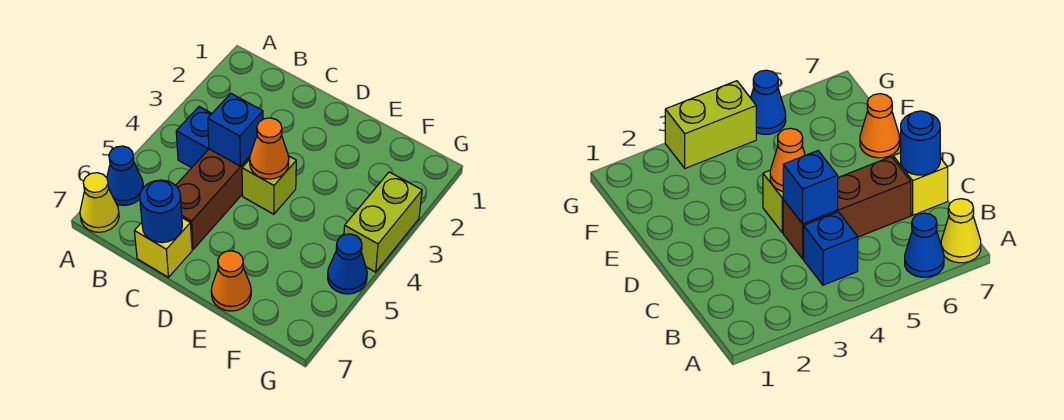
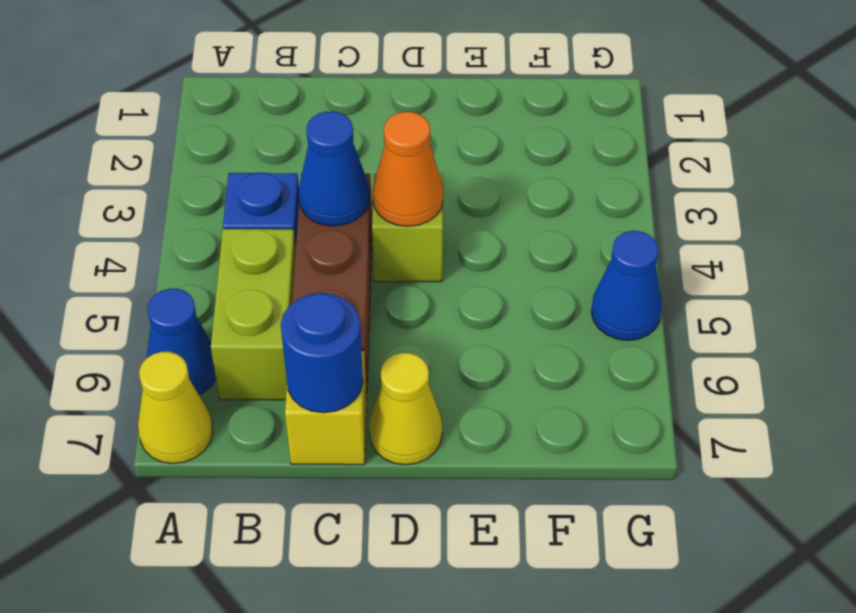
blue brick C4 level 2 -> blue cone C4 level 2
none -> yellow cone D7 level 1
orange cone E7 level 1 -> none
lime brick G3:G4 level 1 -> lime brick B5:B6 level 1

